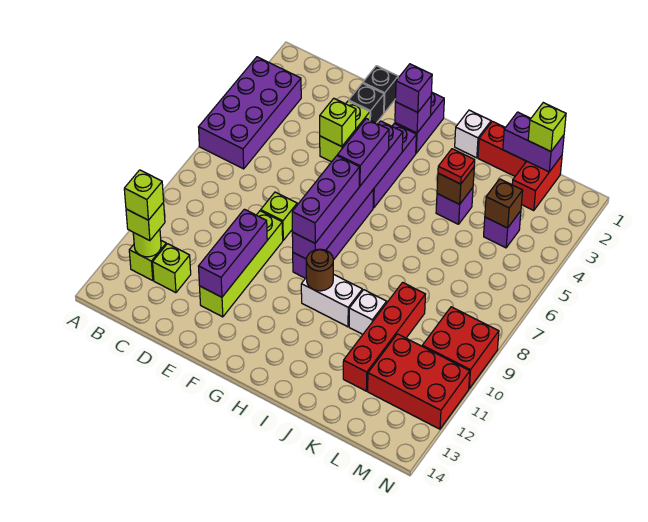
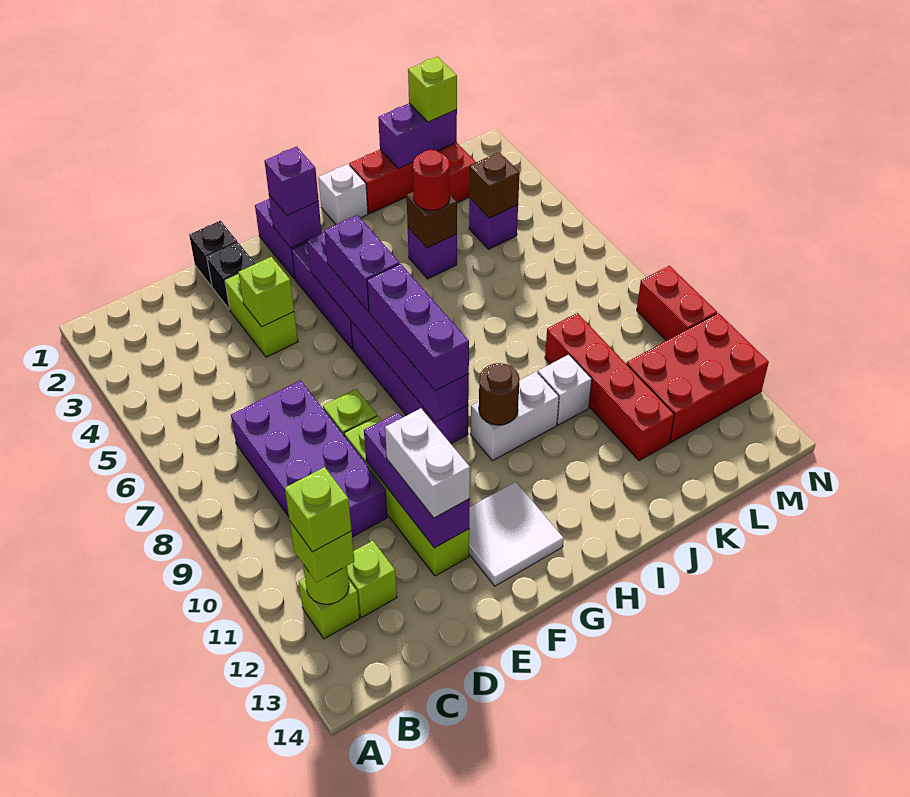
purple brick A3:B6 level 1 -> purple brick C7:D10 level 1
none -> white brick E11:E12 level 3
none -> white tile F12:G13 level 1
red plate J4 level 3 -> red round brick J4 level 3
red brick M9:N10 level 1 -> red brick N9:N10 level 1

